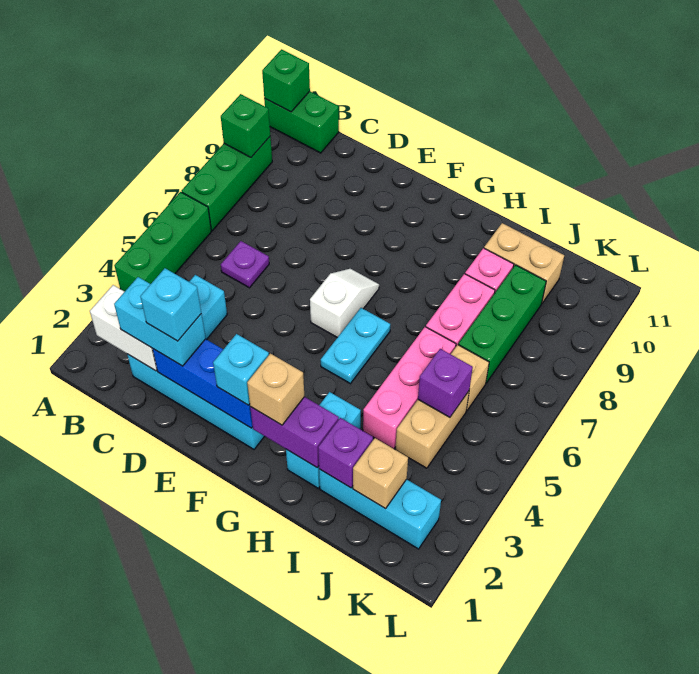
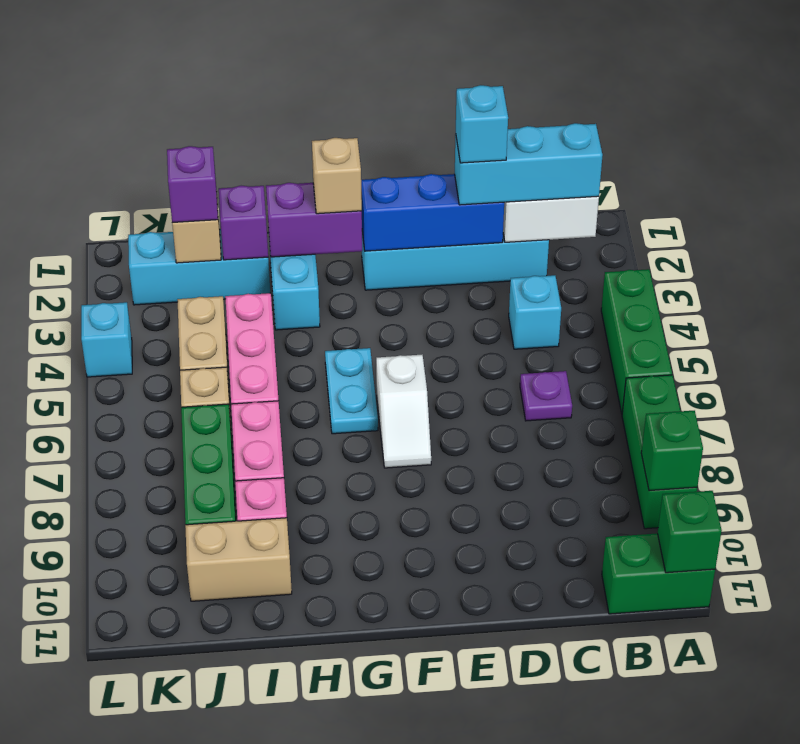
cyan brick C2:D2 level 3 -> cyan brick B2:D2 level 3
cyan brick F2 level 3 -> cyan brick L4 level 1
purple brick J5 level 2 -> purple brick J2 level 3

